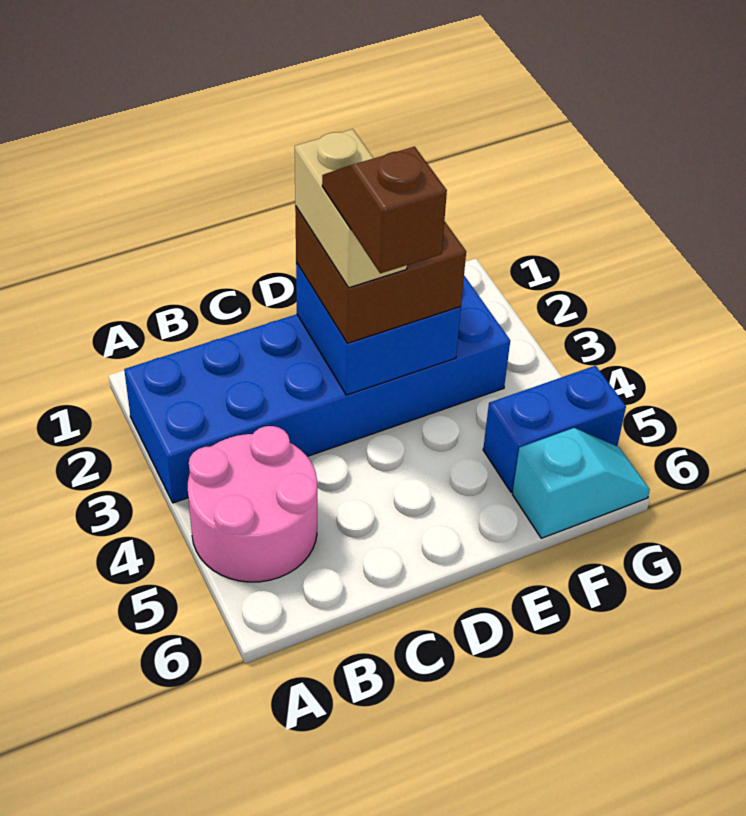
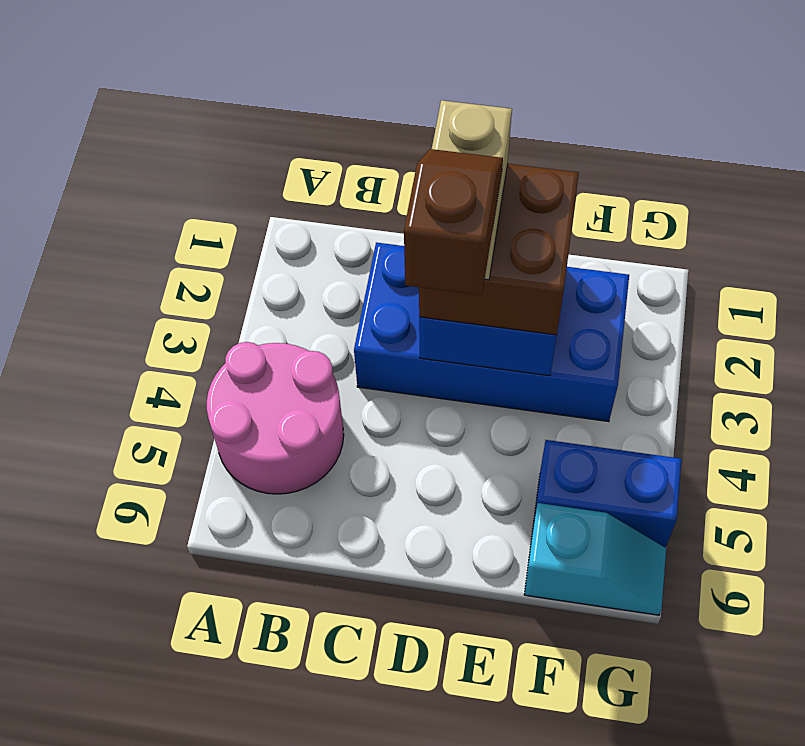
blue brick A2:F3 level 1 -> blue brick C2:F3 level 1

